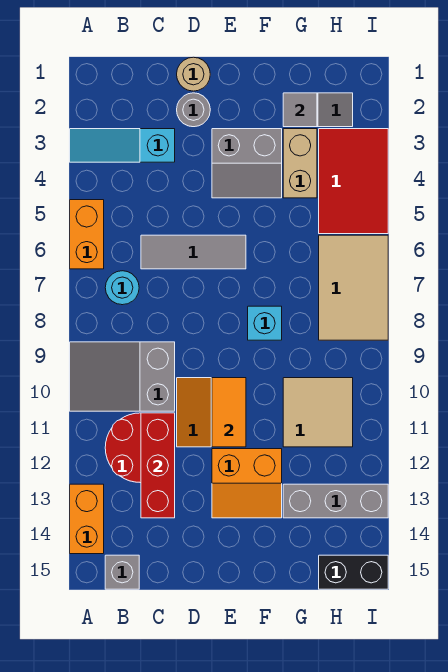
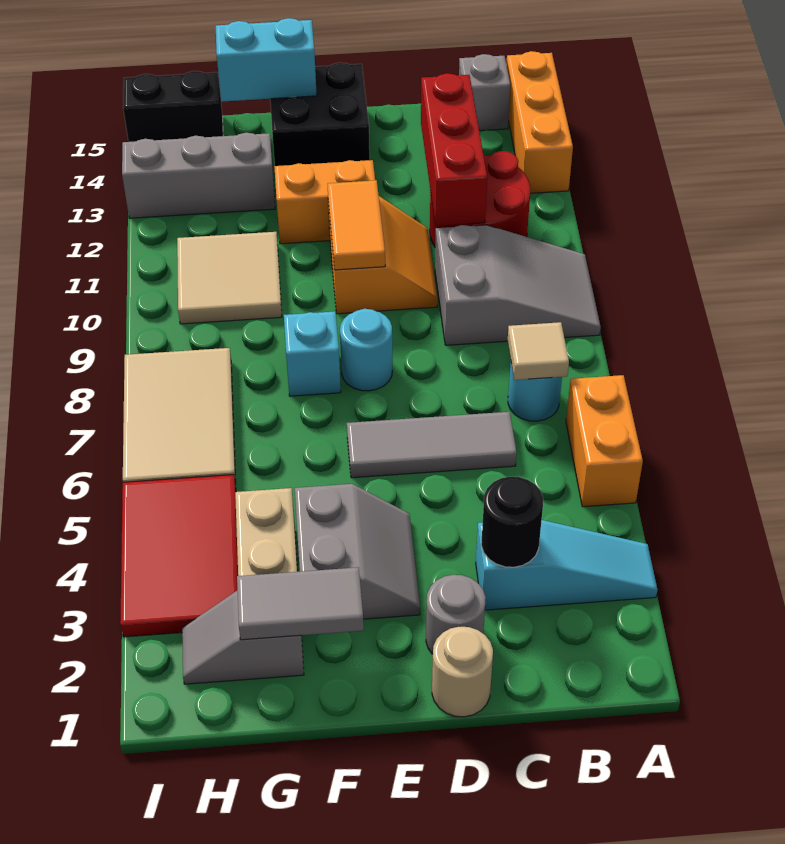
orange brick A13:A14 level 1 -> orange brick A13:A15 level 1
none -> tan tile B7 level 2
none -> black round brick C3 level 2
grey slope E3:F4 level 1 top 3 -> grey slope E3:F4 level 1 top F
none -> cyan round brick E8 level 1
none -> black brick E14:F15 level 1
none -> cyan brick F15:G15 level 2
grey tile G2 level 2 -> grey tile F2:G2 level 2

